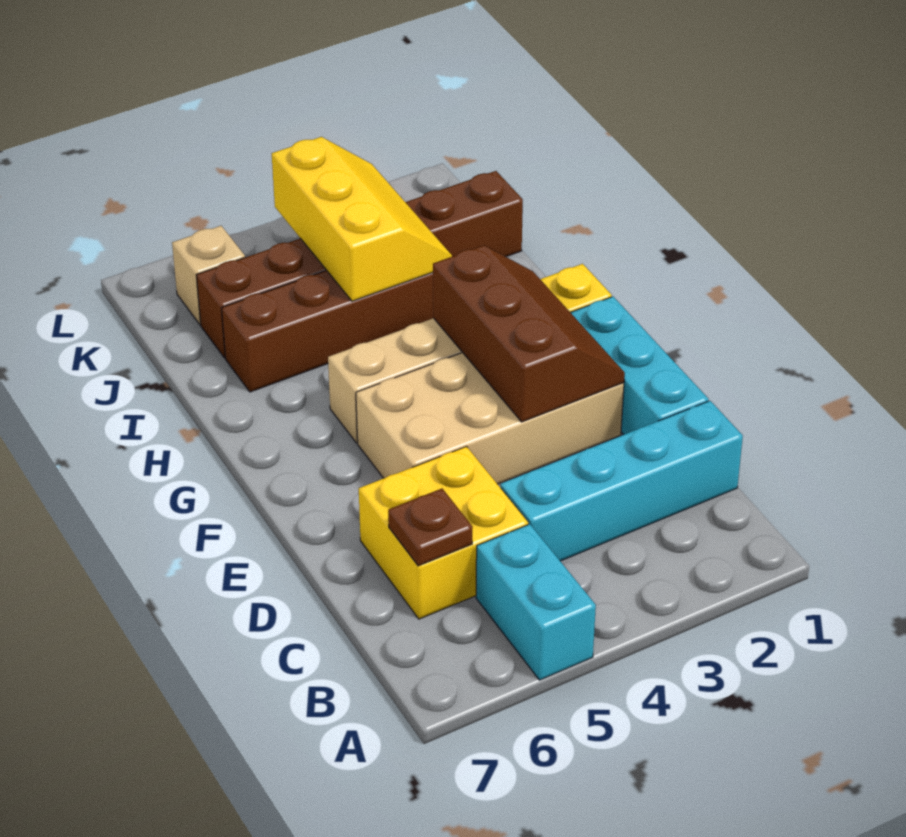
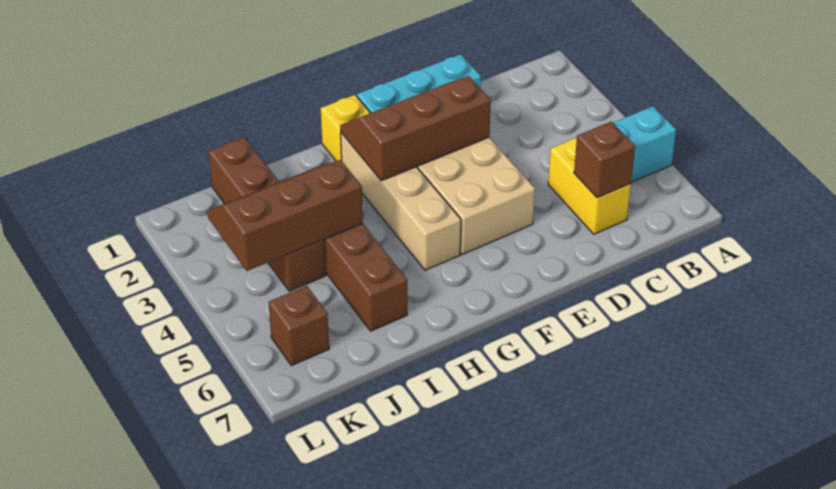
cyan brick C1:C4 level 1 -> none
yellow brick C5:D6 level 1 -> yellow brick C5:C6 level 1
brown plate C6 level 2 -> brown brick C6 level 2
yellow slope I3:K4 level 2 top 4 -> brown slope I3:K4 level 2 top 4
brown brick J1:J6 level 1 -> brown brick J1:J4 level 1
tan brick K6 level 1 -> brown brick K6 level 1

